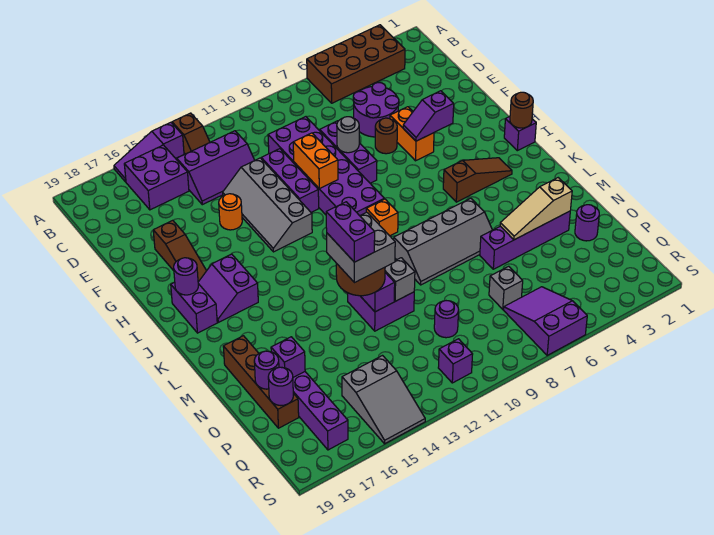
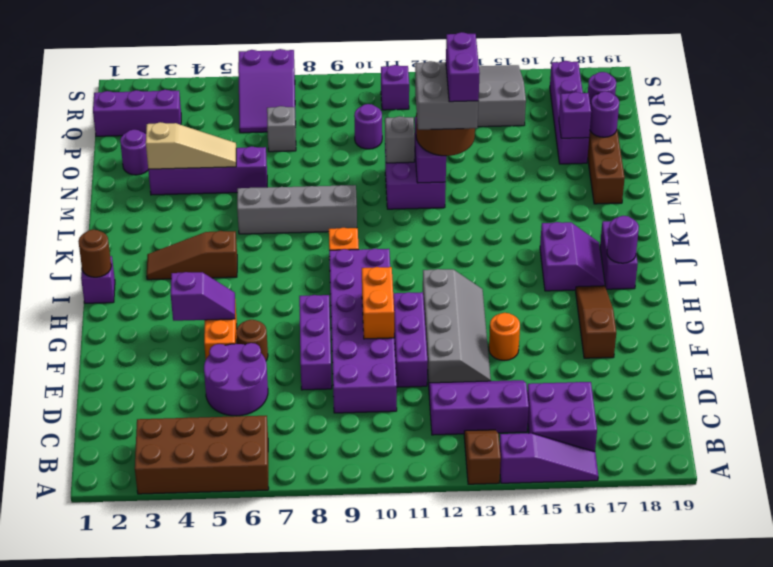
grey round brick F8 level 2 -> none
none -> purple brick Q1:Q3 level 1

